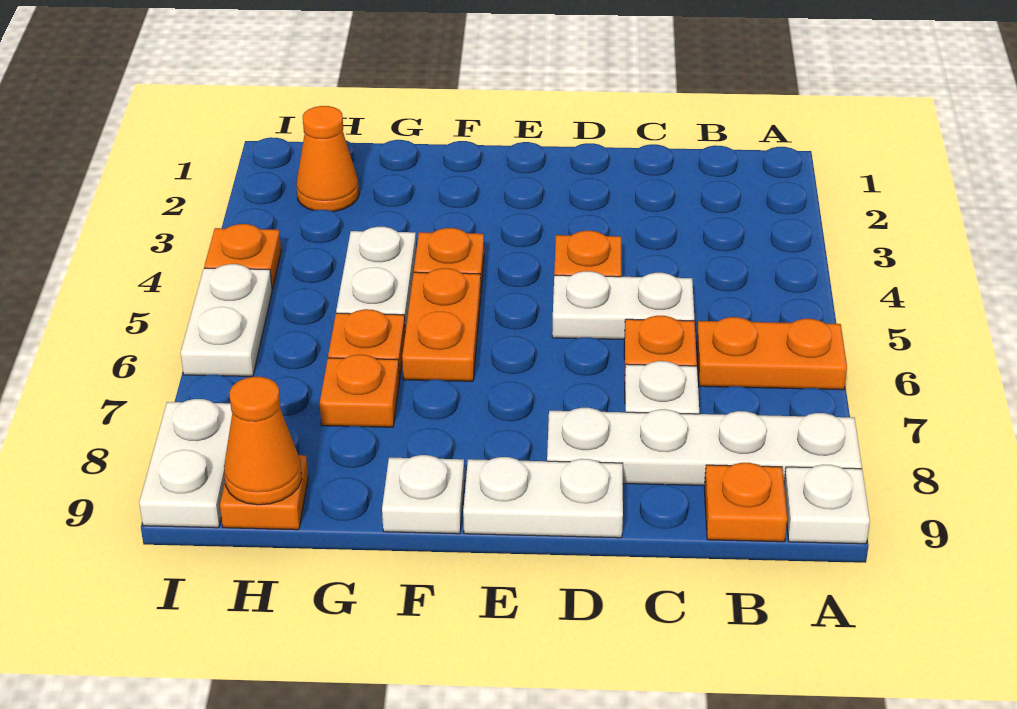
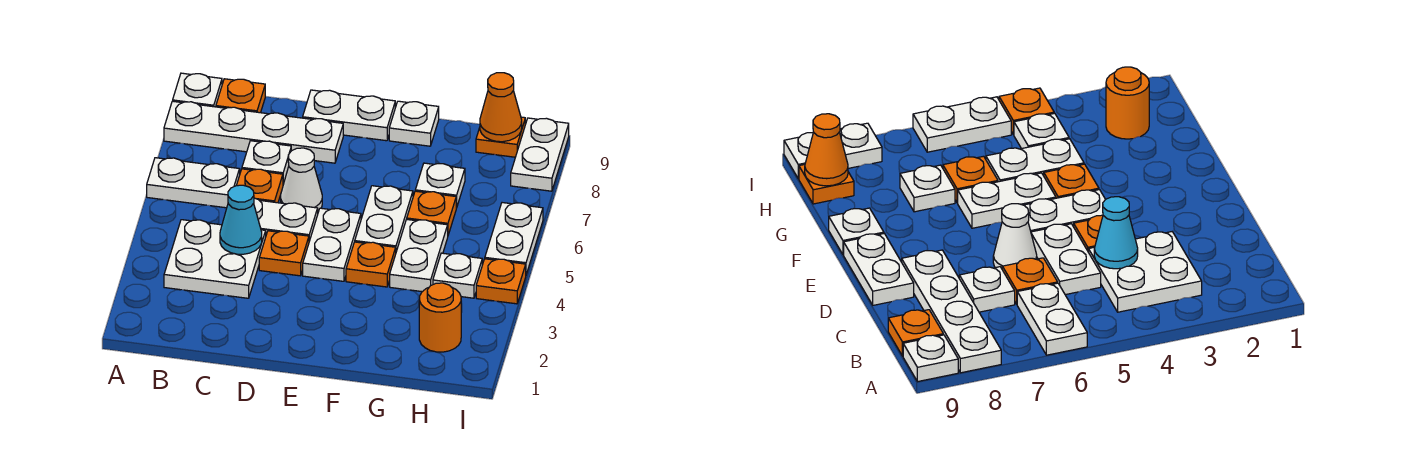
orange plate A6:B6 level 1 -> white plate A6:B6 level 1
none -> white plate B3:C4 level 1
none -> cyan cone C4 level 2
none -> white cone D6 level 1
none -> white plate E4:E5 level 1
orange plate F5:F6 level 1 -> white plate F5:F6 level 1
orange plate G7 level 1 -> white plate G7 level 1
orange cone H2 level 1 -> orange round brick H2 level 1
none -> white plate H4 level 1

